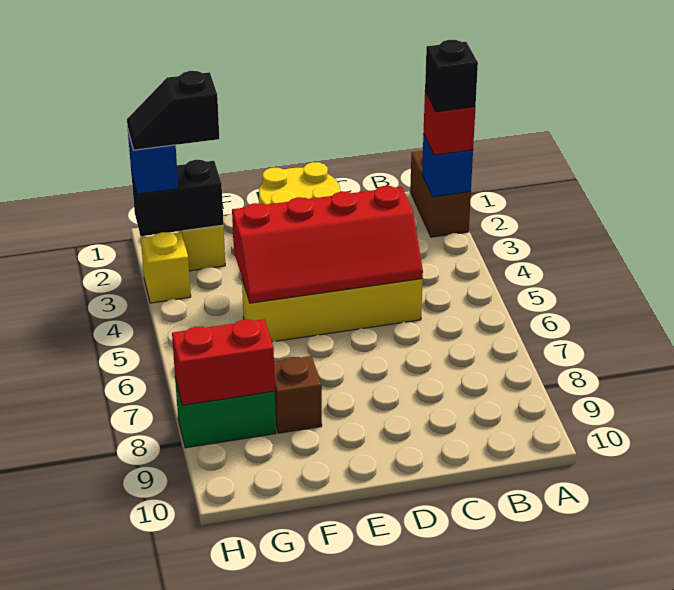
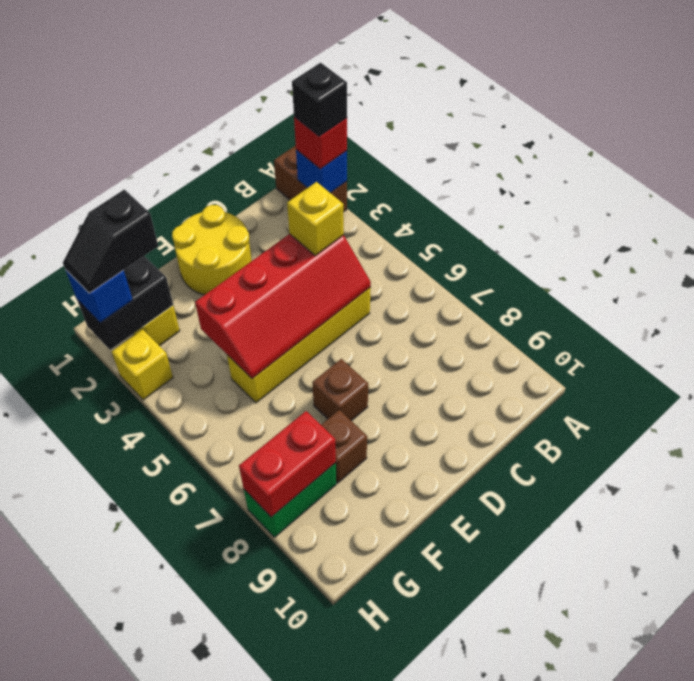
none -> yellow brick C4 level 3
none -> brown brick E7 level 1

